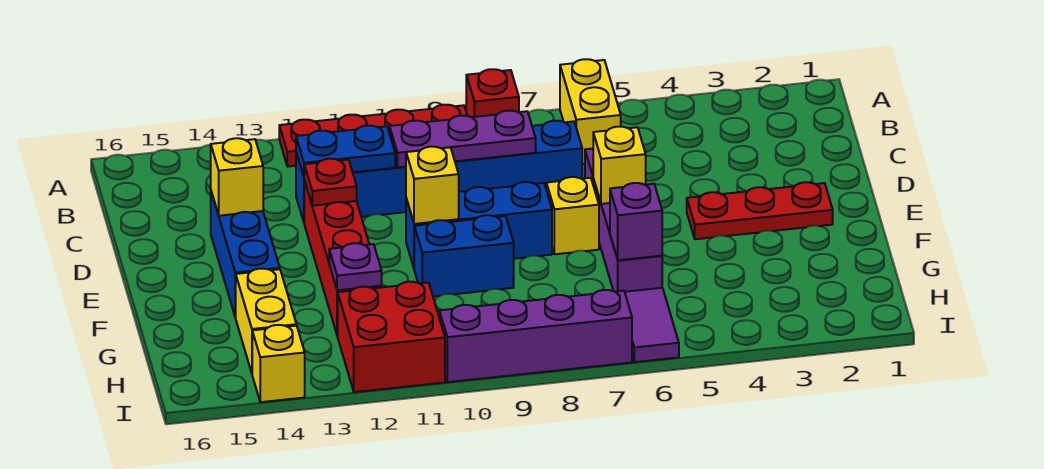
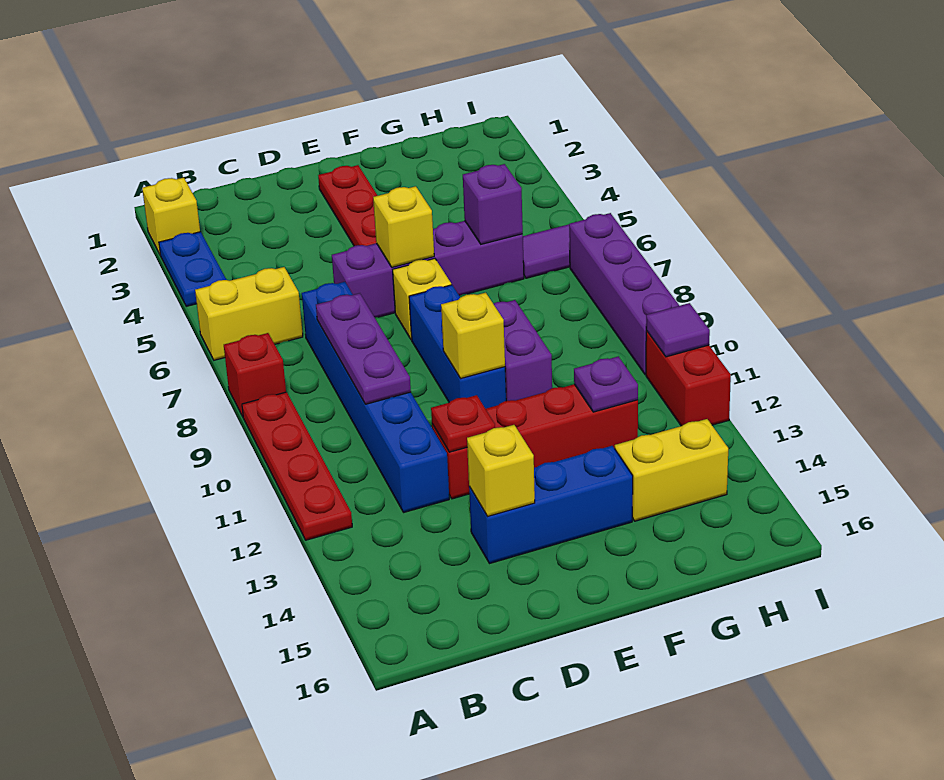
blue plate C11:C12 level 2 -> blue plate A3:A4 level 1
blue brick F9:F10 level 1 -> purple brick F9:F10 level 1
red brick H11:I12 level 1 -> red brick I11:I12 level 1
none -> purple tile I11 level 2
yellow brick I14 level 1 -> yellow brick A2 level 1

